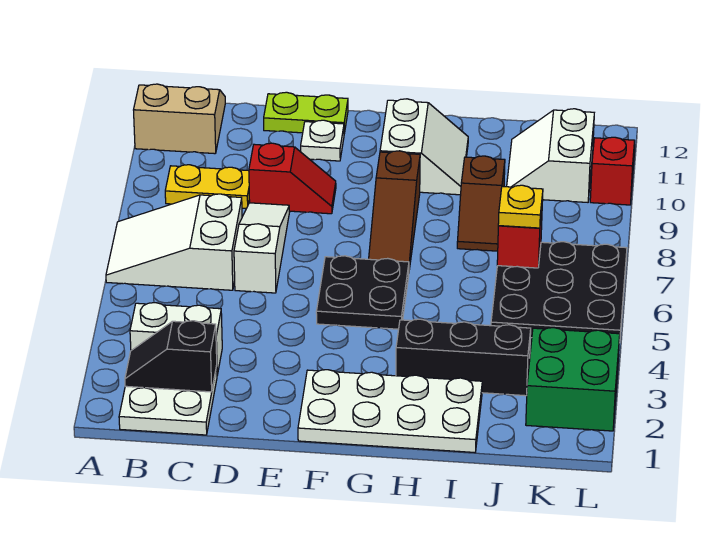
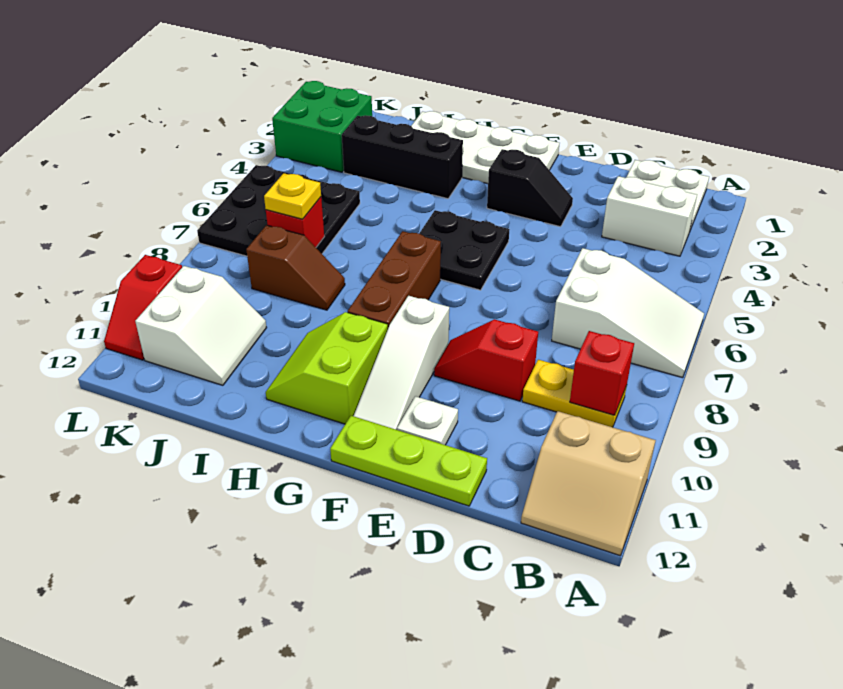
black slope B2:C2 level 2 top C -> black slope E3:F3 level 1 top F
none -> red brick B9 level 2
white slope D6:D8 level 1 top 6 -> white slope F9:F11 level 1 top 9
lime plate D12:E12 level 1 -> lime plate D12:F12 level 1
brown slope G7:G9 level 1 top 9 -> brown brick G7:G9 level 1
white slope G10:H11 level 1 top G -> lime slope G10:H11 level 1 top G
brown slope I8:I9 level 1 top 9 -> brown slope I8:J8 level 1 top J

